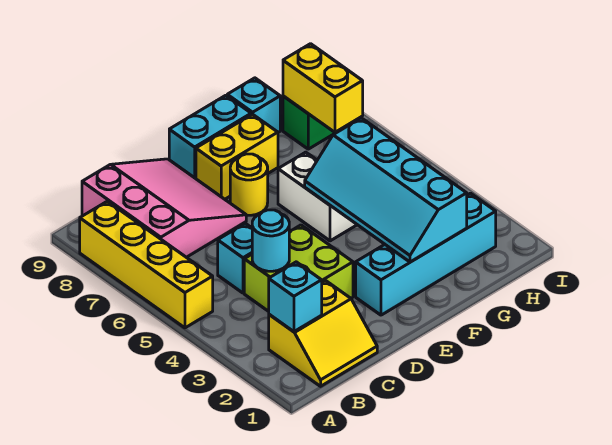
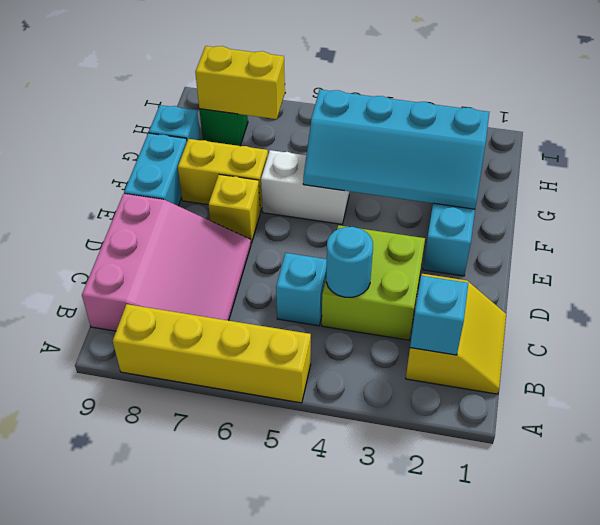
pink slope B7:D9 level 1 top B -> pink slope B7:D9 level 1 top 9
yellow round brick E7 level 1 -> yellow brick E7 level 1
yellow brick E8:F8 level 1 -> yellow brick F7:F8 level 1

